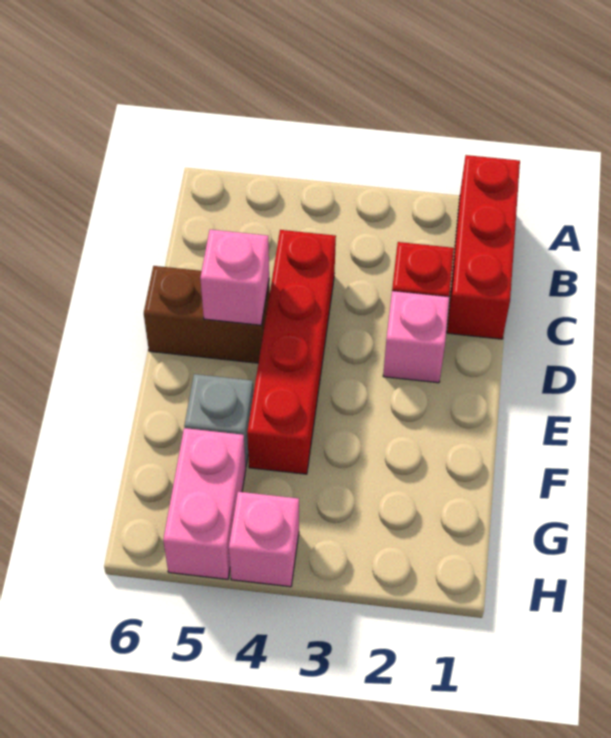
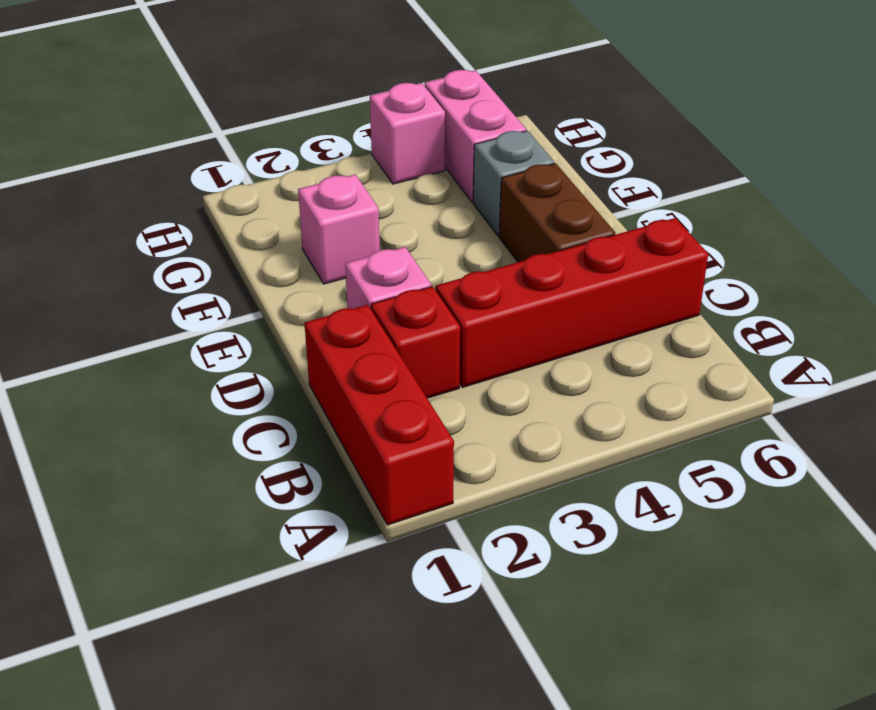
red brick C4:F4 level 1 -> red brick C3:C6 level 1
brown brick D5:D6 level 1 -> brown brick D5:E5 level 1
pink brick D5 level 2 -> pink brick F2 level 1

